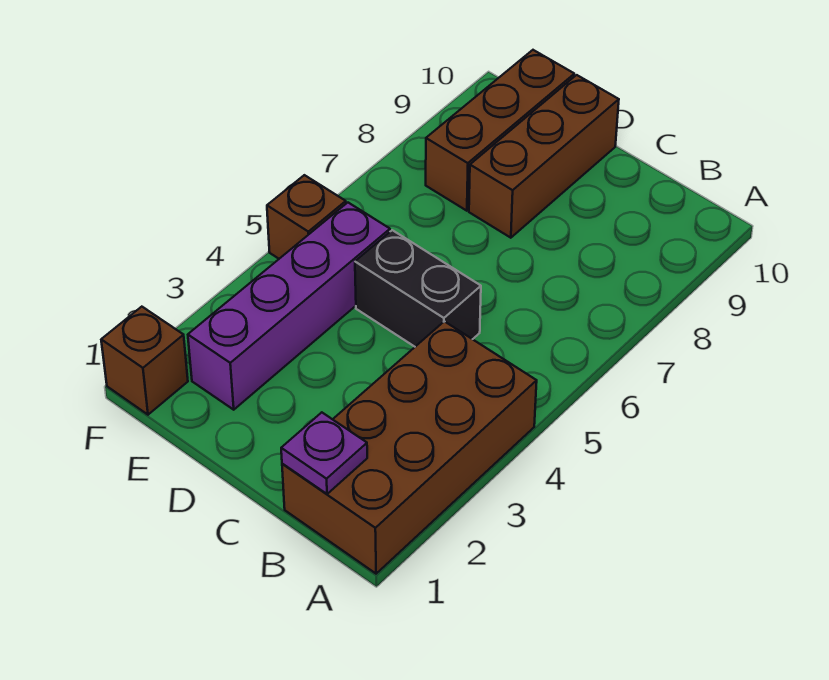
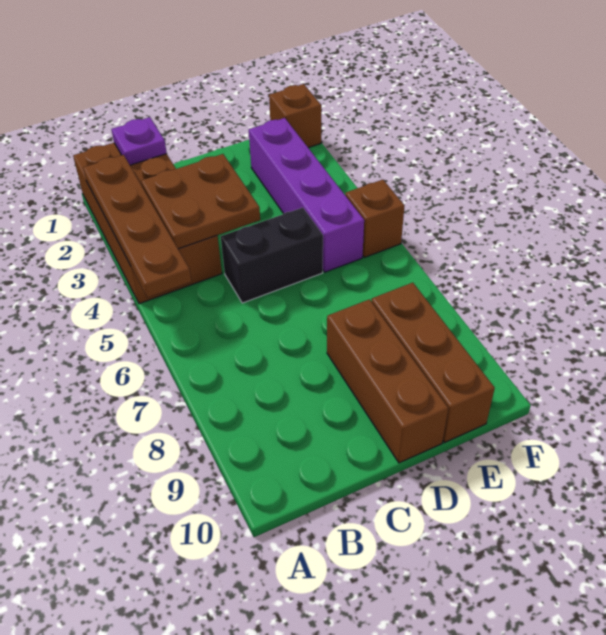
none -> brown plate A2:A5 level 2
none -> brown plate B3:C4 level 2

